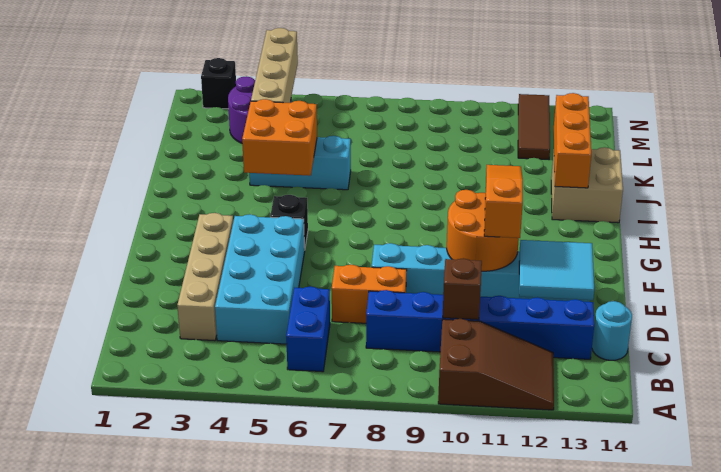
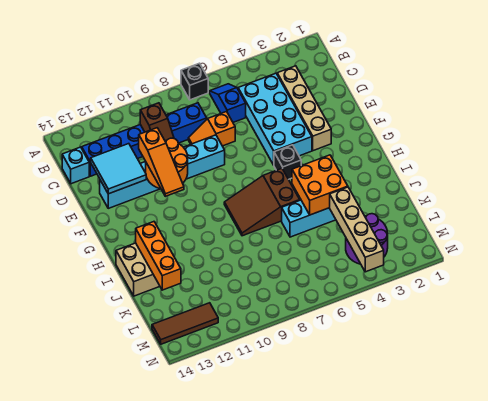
brown slope A10:B12 level 1 top 10 -> brown slope H6:I8 level 1 top 6
blue brick B6:C6 level 1 -> blue slope B6:C6 level 1 top C
cyan round brick C14 level 1 -> cyan brick C14 level 1
orange brick D7:D8 level 1 -> orange slope D7:D8 level 1 top 7
brown tile L12:N12 level 1 -> brown tile M12:M14 level 1
black brick N2 level 1 -> black brick A7 level 1

